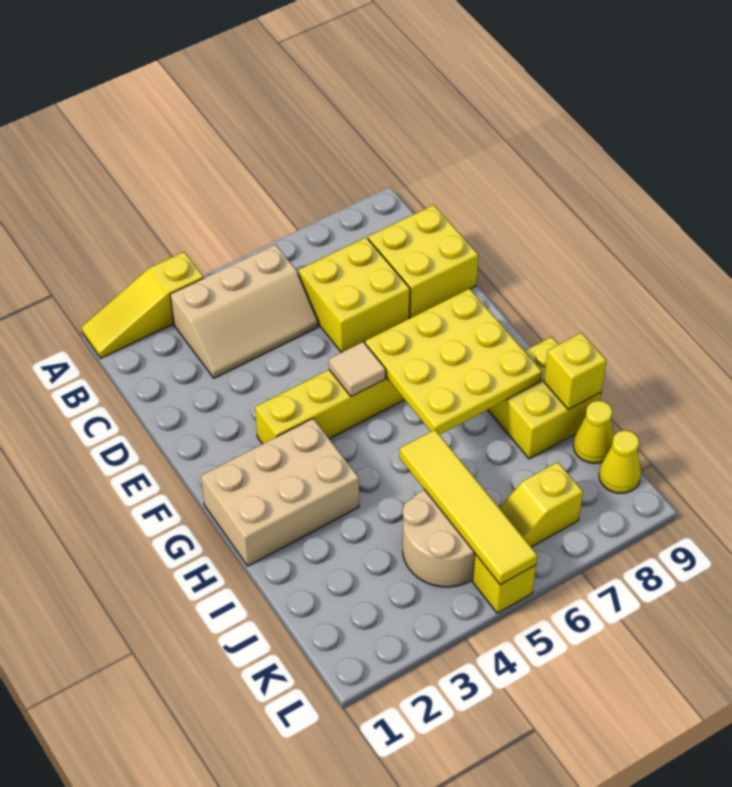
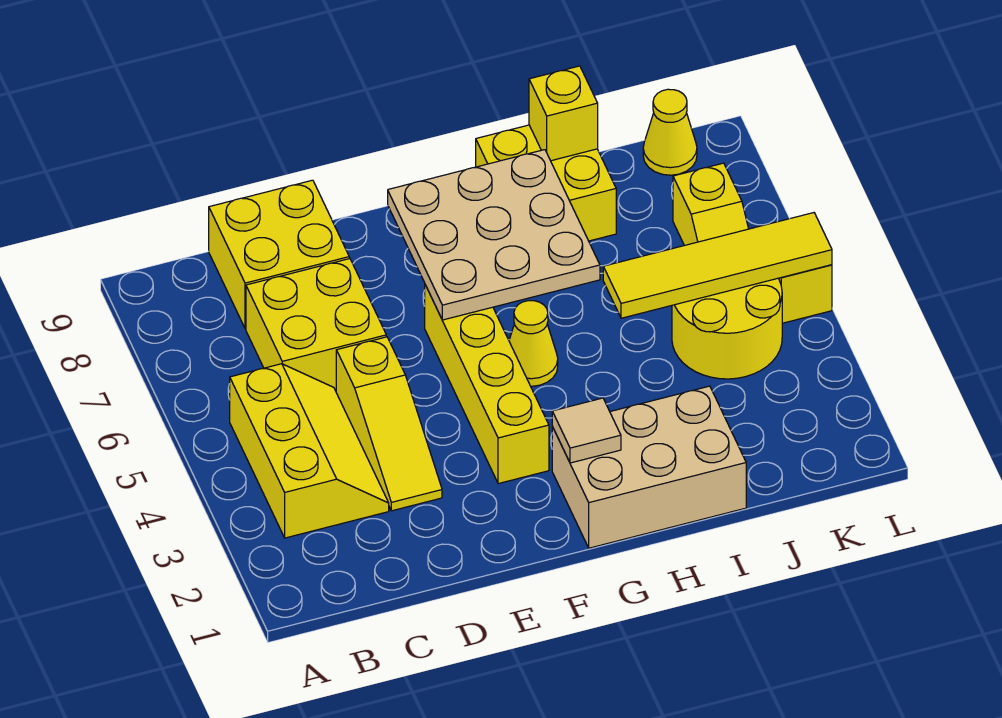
yellow slope A1:A3 level 1 top 3 -> yellow slope D3:D5 level 1 top 5
tan slope B3:C5 level 1 top B -> yellow slope B3:C5 level 1 top B
tan tile F5 level 2 -> tan tile G2 level 2
yellow plate F6:H8 level 2 -> tan plate F6:H8 level 2
tan brick G1:H3 level 1 -> tan brick G1:I2 level 1
tan round brick J4:K5 level 1 -> yellow round brick J4:K5 level 1
yellow cone J9 level 1 -> yellow cone G5 level 1

